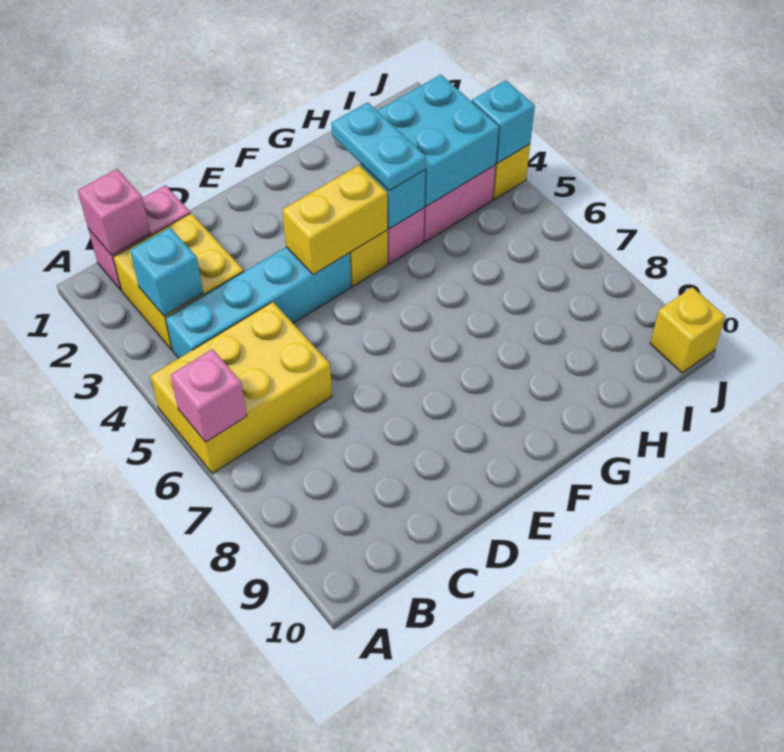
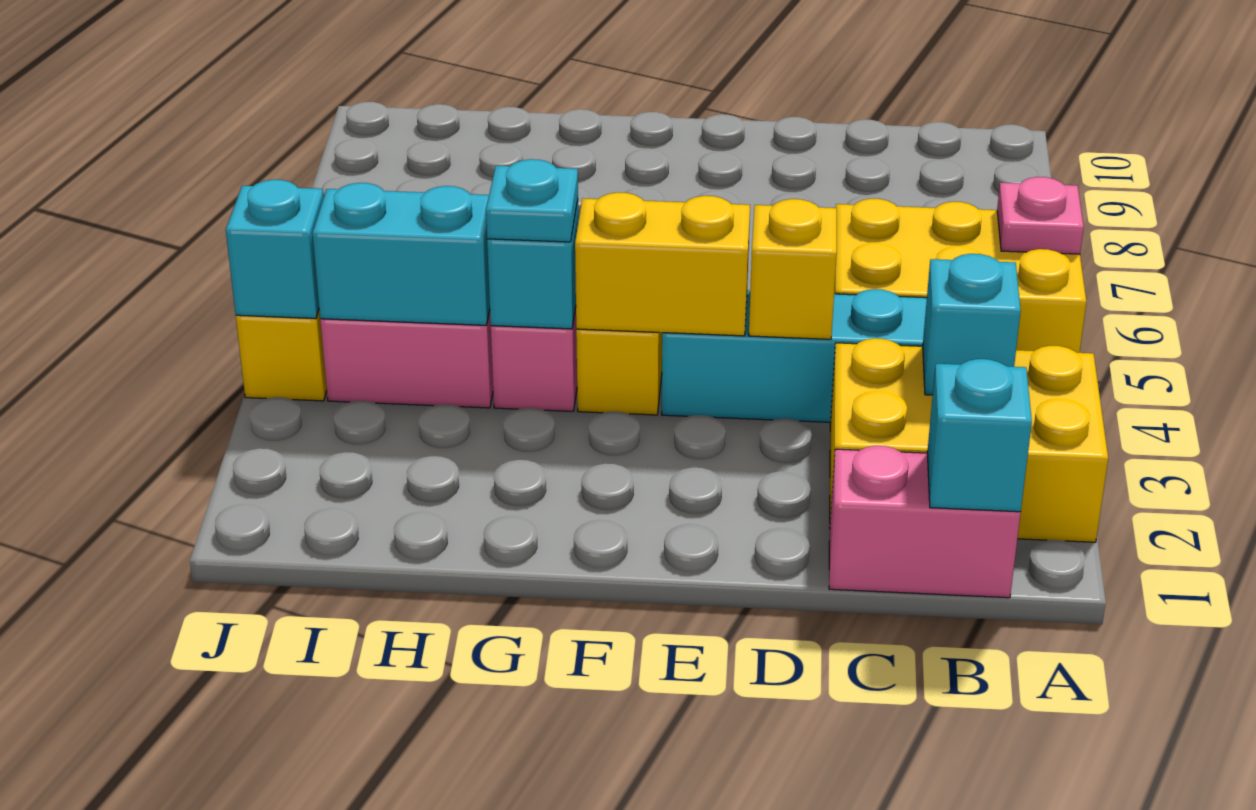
pink brick A6 level 2 -> pink plate A6 level 2
pink brick B1 level 2 -> cyan brick B1 level 2
yellow brick B2:C3 level 1 -> yellow brick A2:C3 level 1
cyan plate G3:G4 level 3 -> cyan plate G4 level 3
cyan brick H3:I4 level 2 -> cyan brick H4:I4 level 2
yellow brick J10 level 1 -> yellow brick D4 level 2

